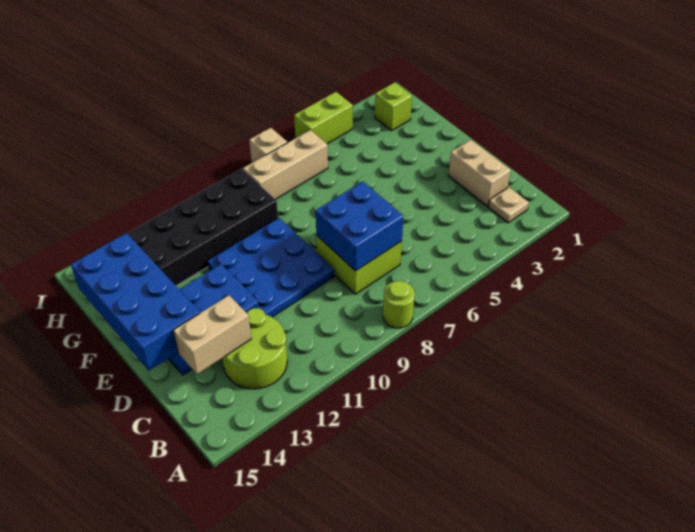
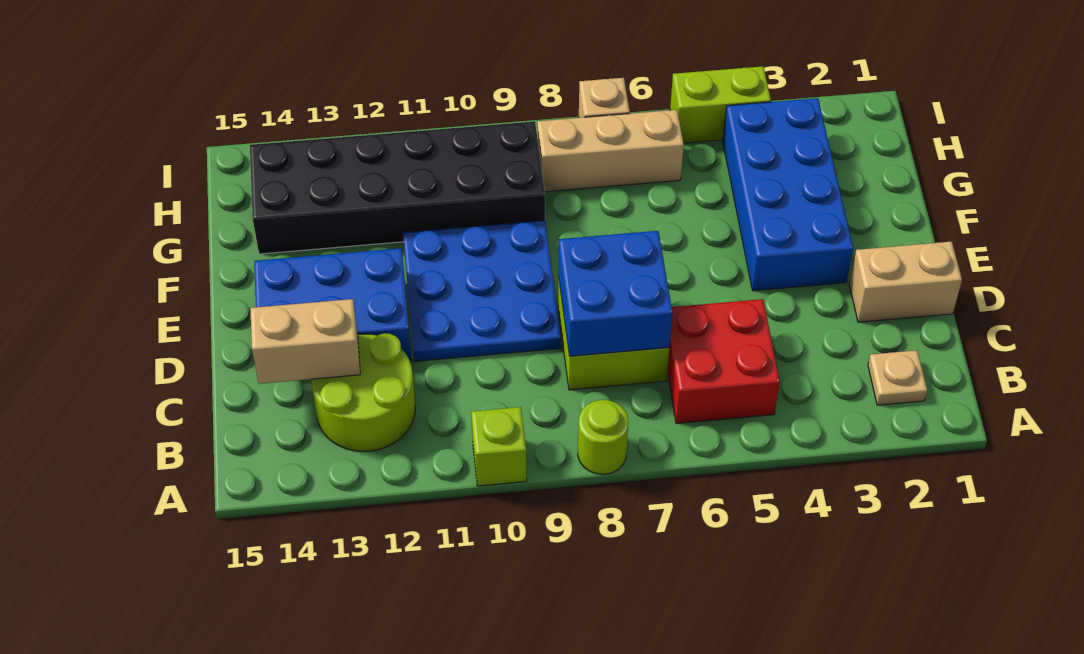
none -> red brick B5:C6 level 1
tan brick C2:D2 level 1 -> tan brick D1:D2 level 1
blue brick D14:G15 level 2 -> blue brick E3:H4 level 1
lime brick H2 level 1 -> lime brick A10 level 1

